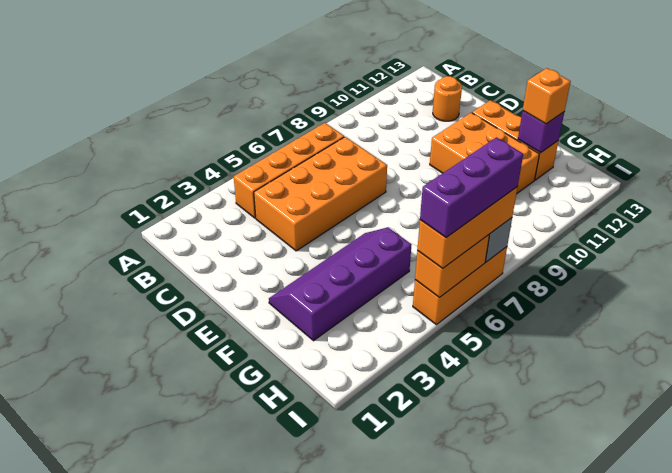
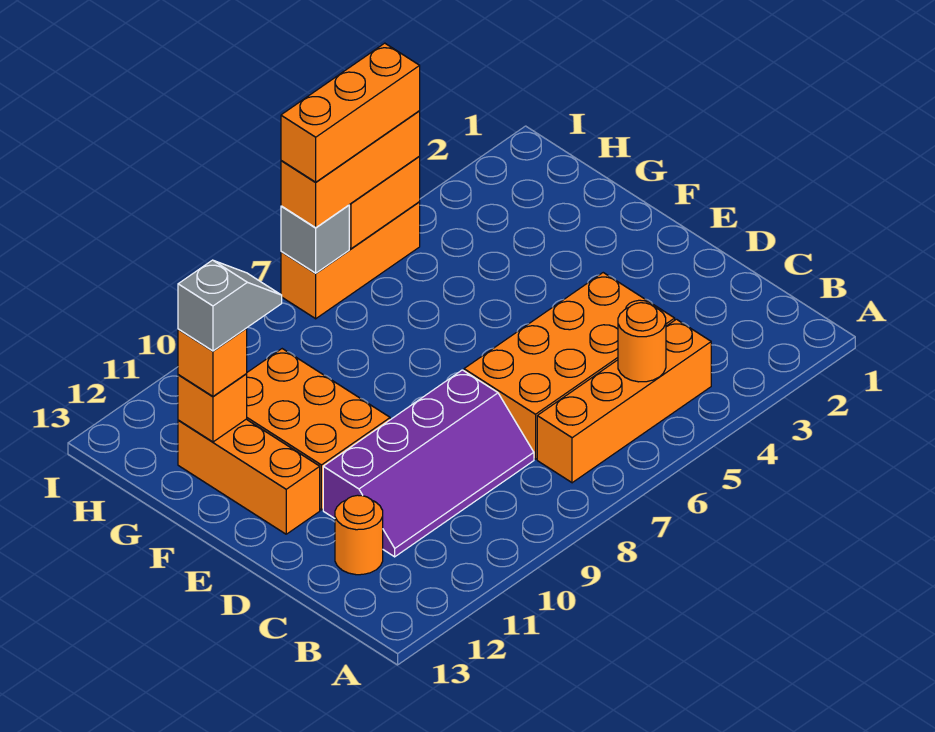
none -> orange round brick B5 level 2
purple slope F2:G5 level 1 top G -> purple slope C8:D11 level 1 top D
none -> grey slope G11:G12 level 4 top 12
purple brick G12 level 2 -> orange brick G12 level 2
purple brick I5:I7 level 4 -> orange brick I5:I7 level 4

